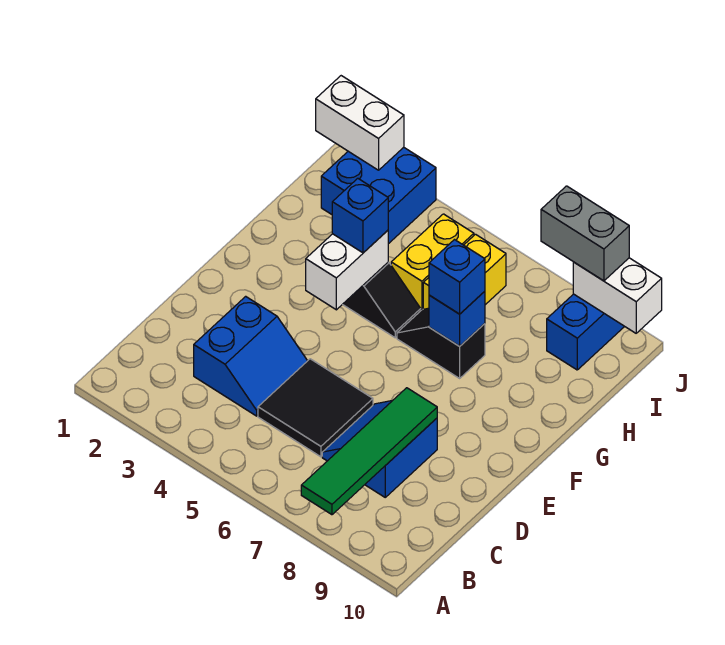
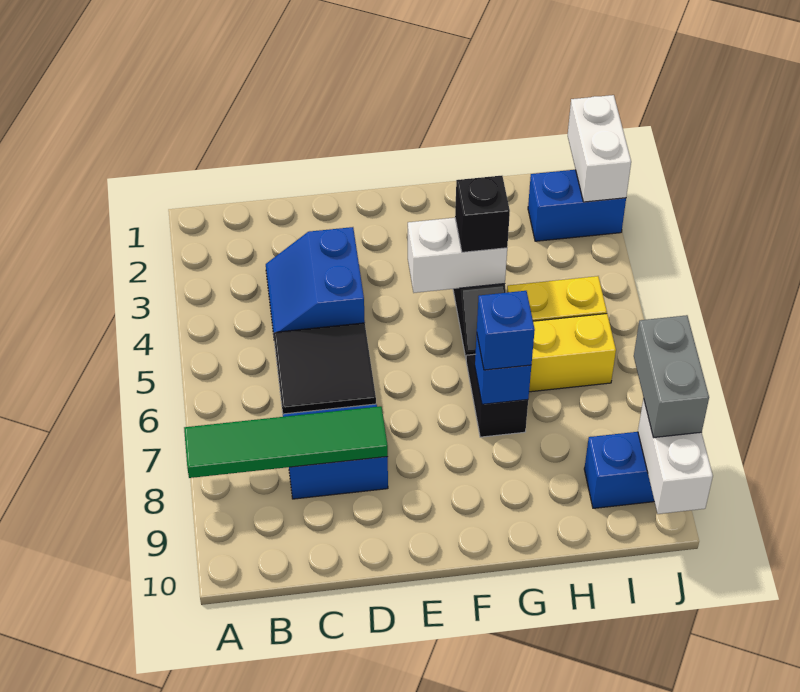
blue slope C3:D4 level 1 top 3 -> blue slope C3:D4 level 1 top D
blue brick G4 level 3 -> black brick G4 level 3
blue brick I2:J3 level 1 -> blue brick I2:J2 level 1

